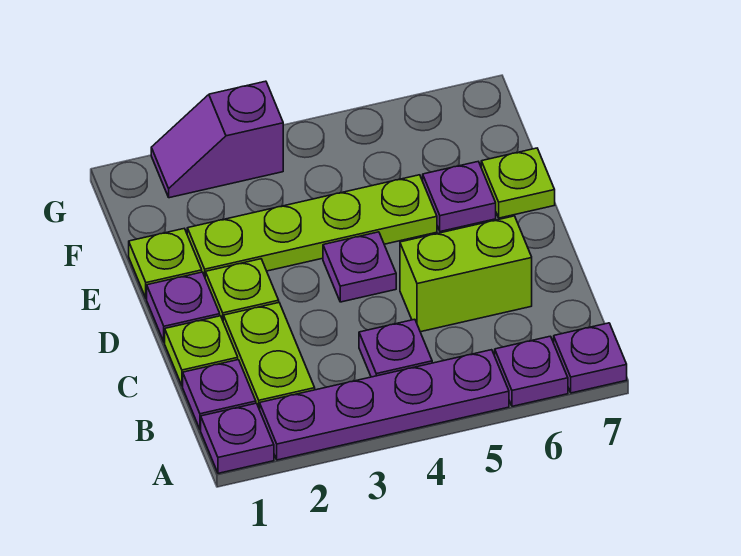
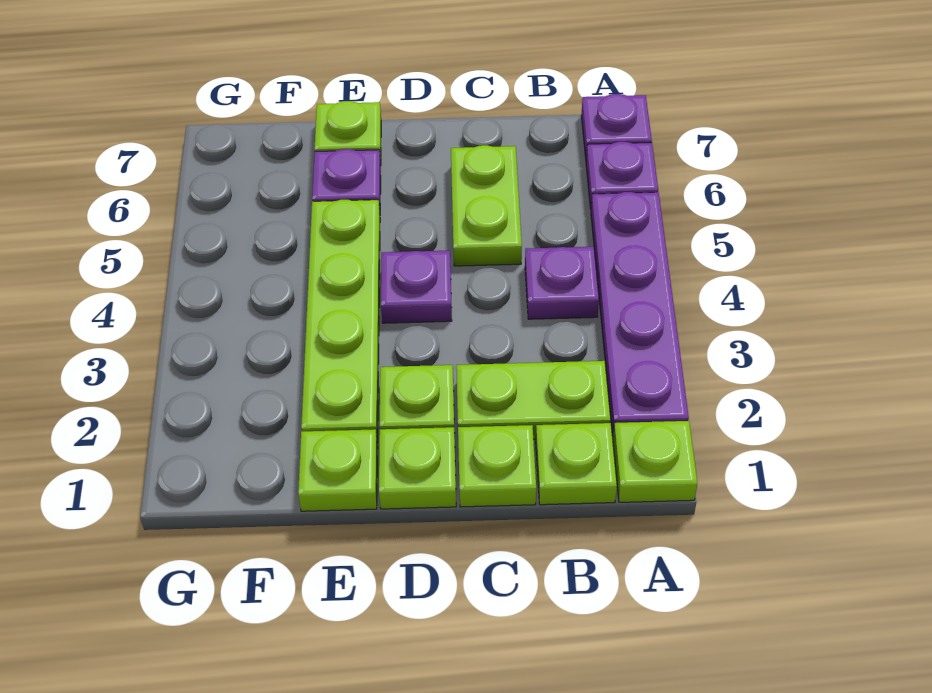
purple plate A1 level 1 -> lime plate A1 level 1
purple plate B1 level 1 -> lime plate B1 level 1
lime brick C5:C6 level 1 -> lime plate C5:C6 level 1
purple plate D1 level 1 -> lime plate D1 level 1
purple slope G2:G3 level 1 top 3 -> none

